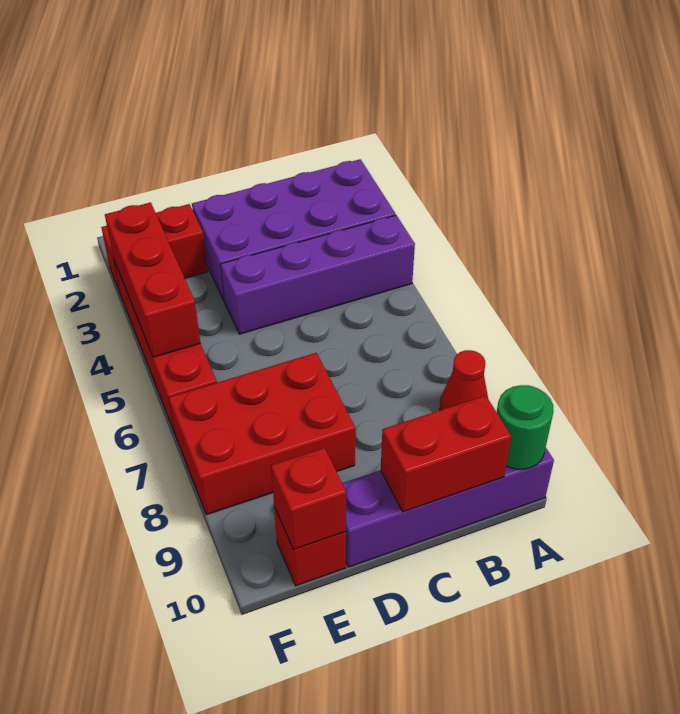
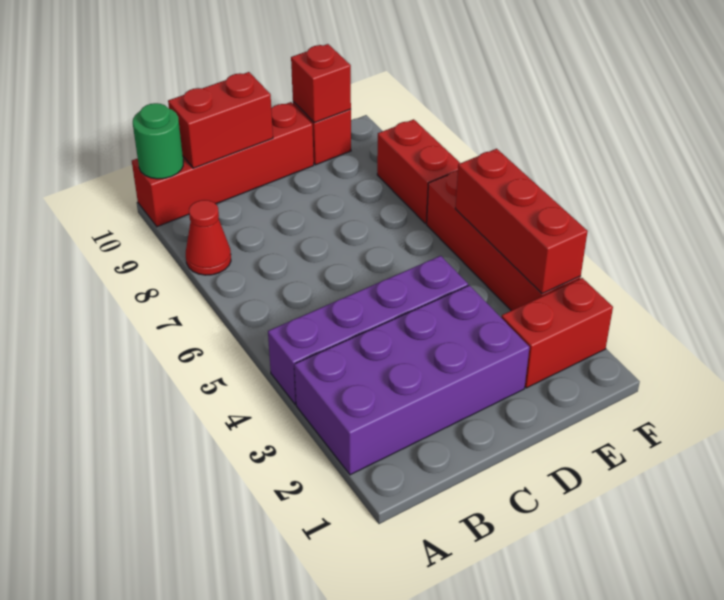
purple brick A10:D10 level 1 -> red brick A10:D10 level 1
red brick D7:F8 level 1 -> red brick F7:F8 level 1

